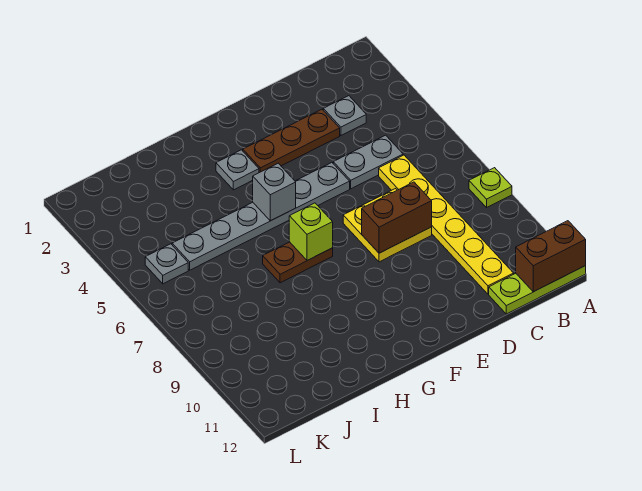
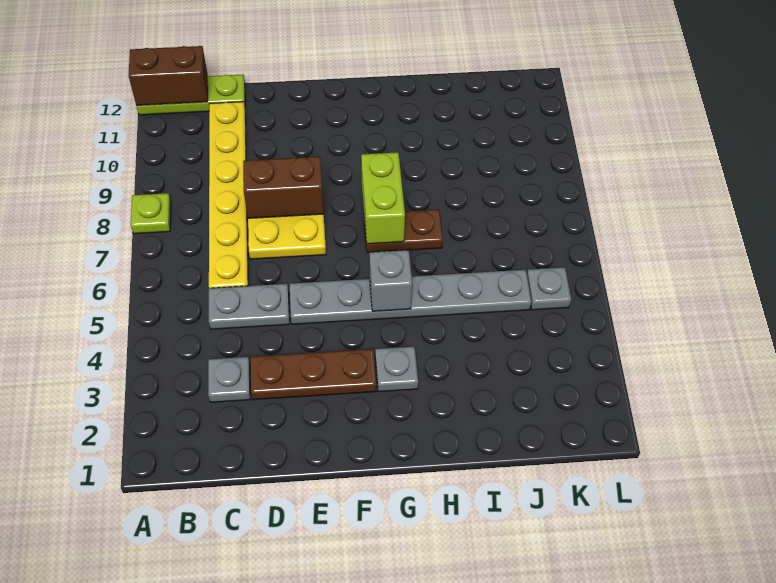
lime brick G7 level 2 -> lime brick G7:G8 level 2

